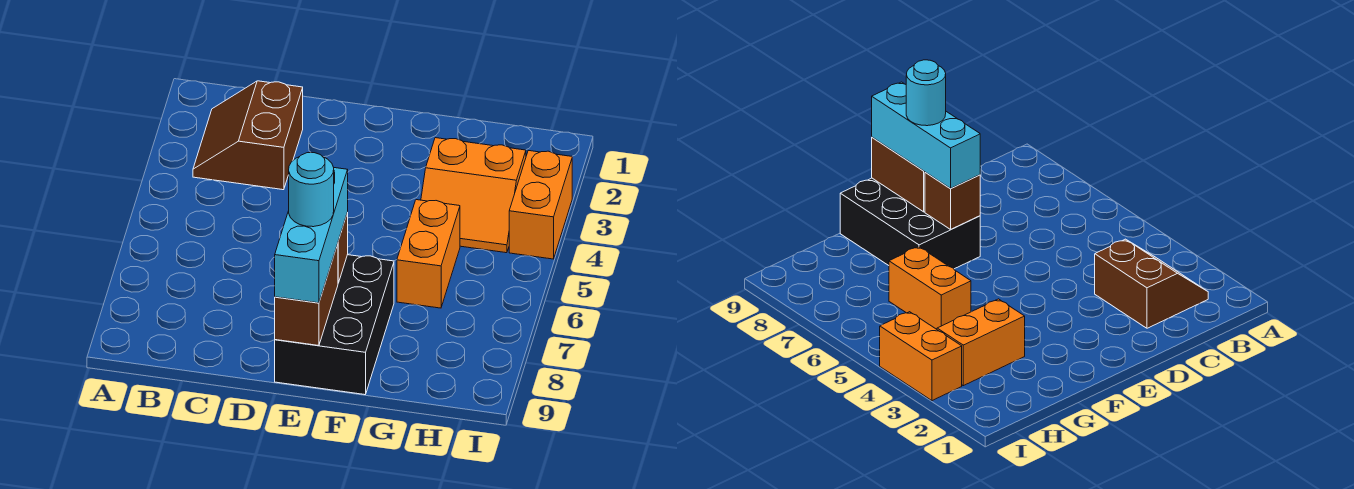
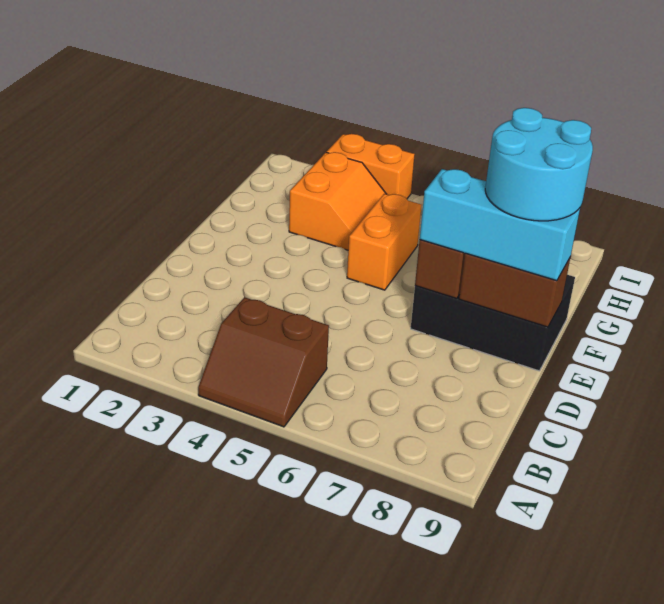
brown slope B2:C3 level 1 top C -> brown slope A4:B5 level 1 top B
cyan round brick E8 level 4 -> cyan round brick E8:F9 level 4
orange brick G5:G6 level 1 -> orange brick F5:G5 level 1

